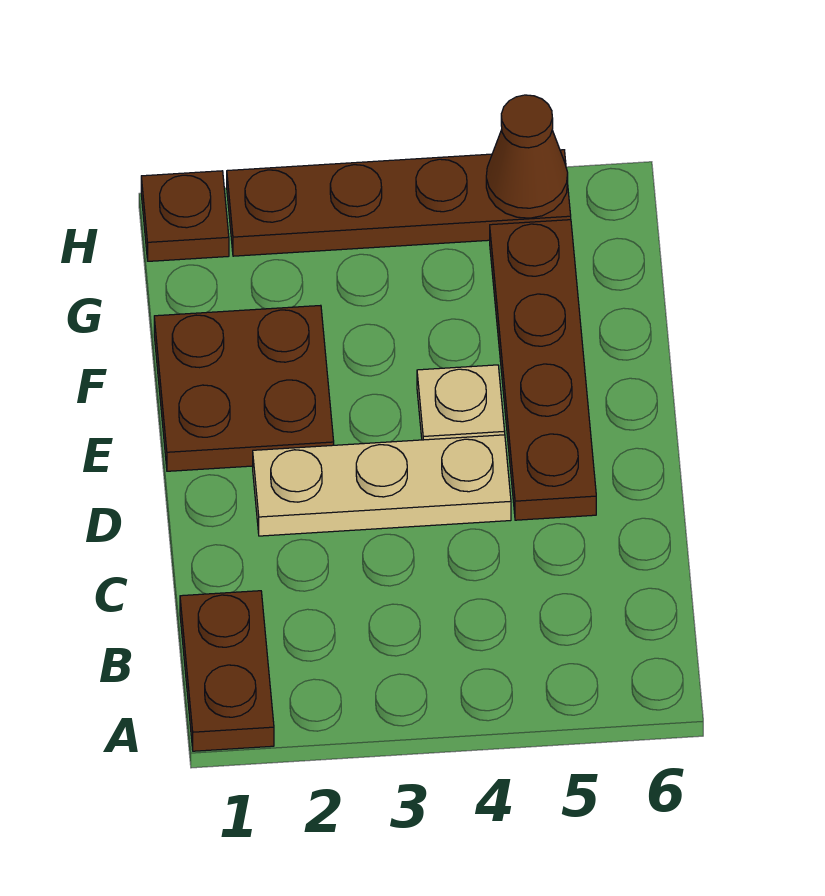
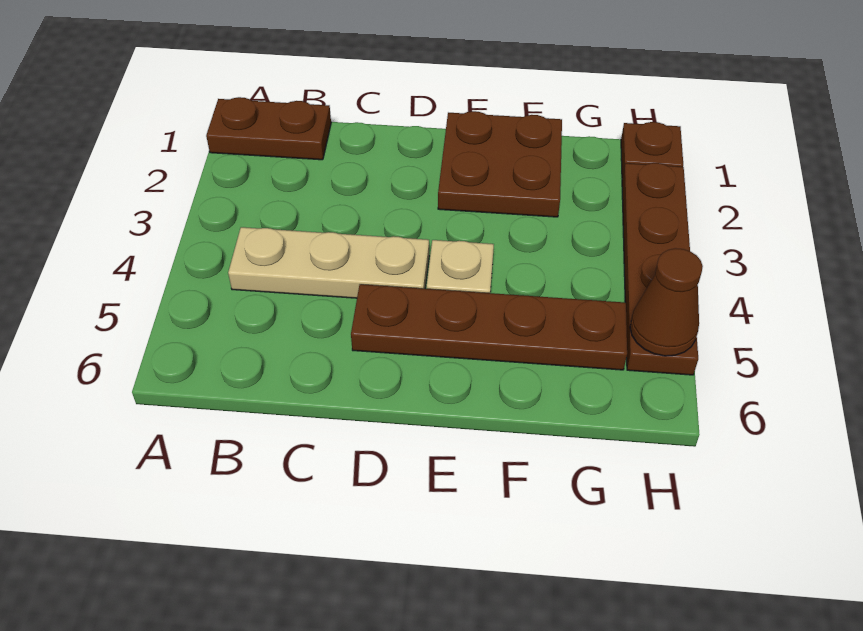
tan plate D2:D4 level 1 -> tan plate B4:D4 level 1

